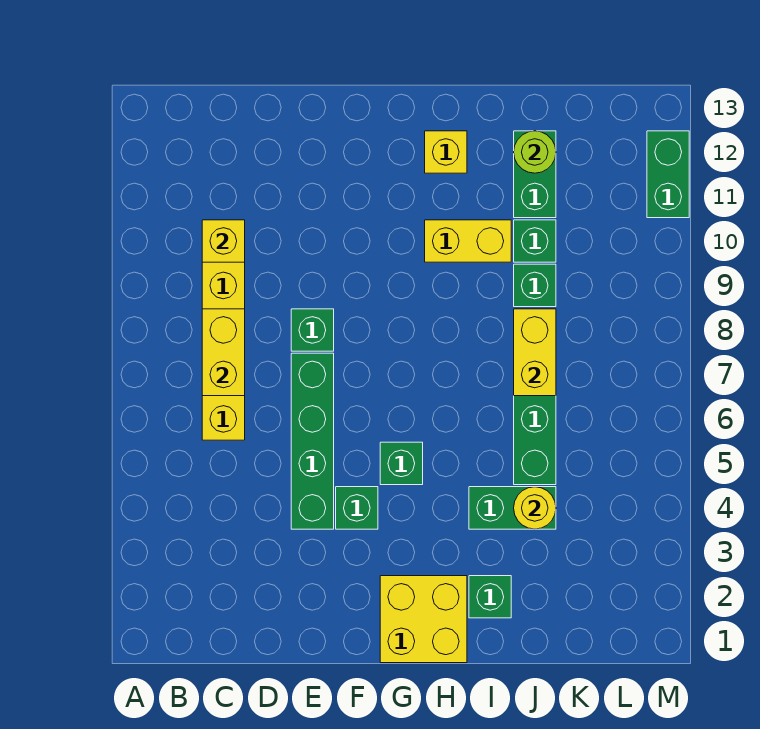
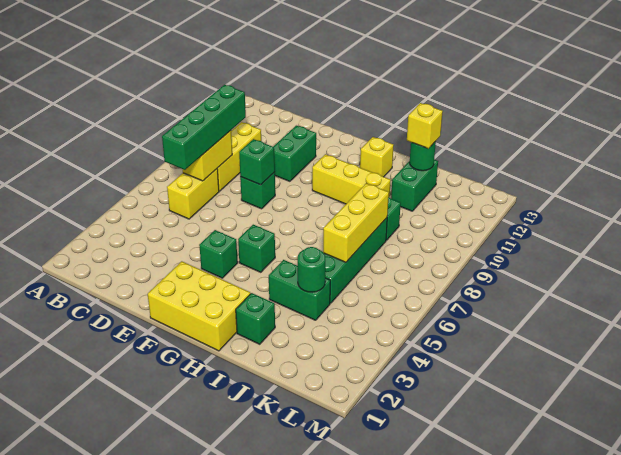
yellow brick C10 level 2 -> yellow brick J12 level 3
green brick E4:E7 level 1 -> green brick C6:C9 level 3
yellow brick G1:H2 level 1 -> yellow brick F1:H2 level 1
yellow brick H10:I10 level 1 -> yellow brick G10:I10 level 1
yellow round brick J4 level 2 -> green round brick J4 level 2
yellow brick J7:J8 level 2 -> yellow brick J6:J8 level 2
green brick J10 level 1 -> green brick E8 level 2
lime round brick J12 level 2 -> green round brick J12 level 2
green brick M11:M12 level 1 -> green brick E10:E11 level 1

